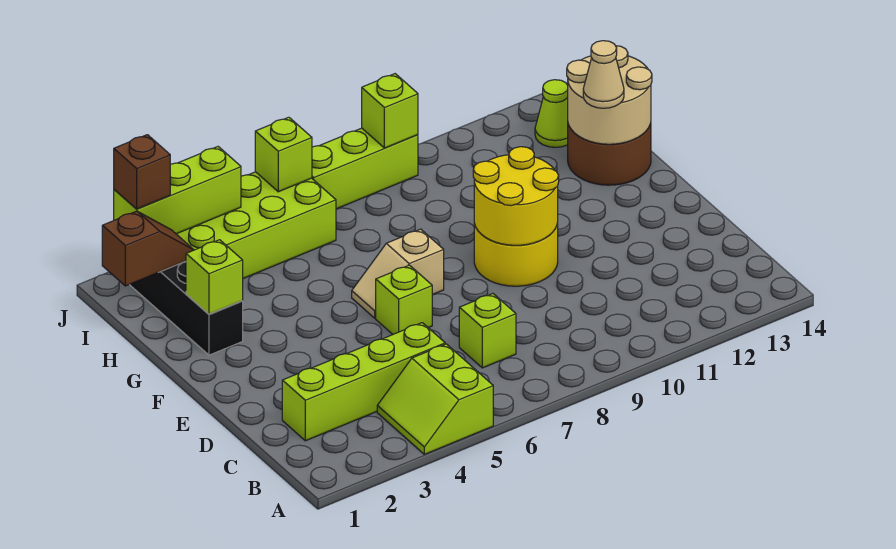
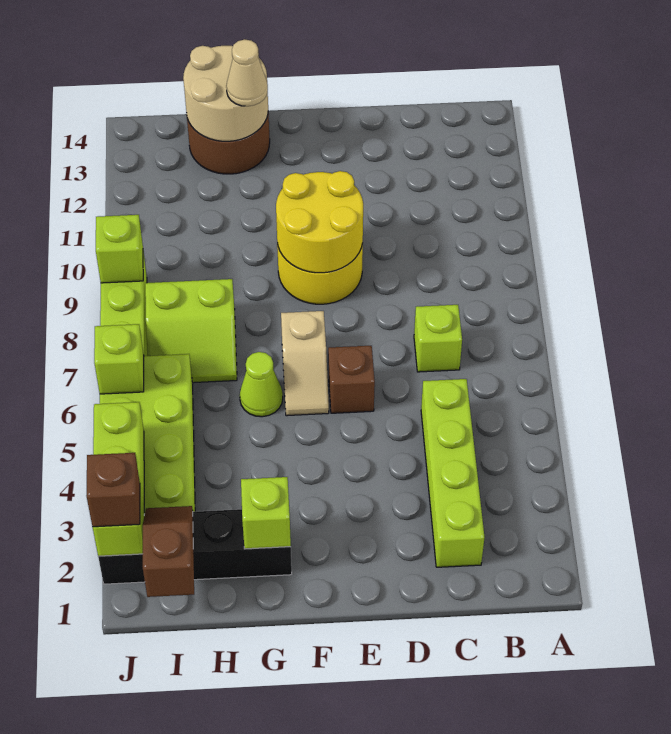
lime slope A4:B5 level 1 top 5 -> lime slope H7:I8 level 1 top 8
lime brick E6 level 1 -> brown brick E6 level 1
lime cone I13 level 1 -> lime cone G6 level 1

